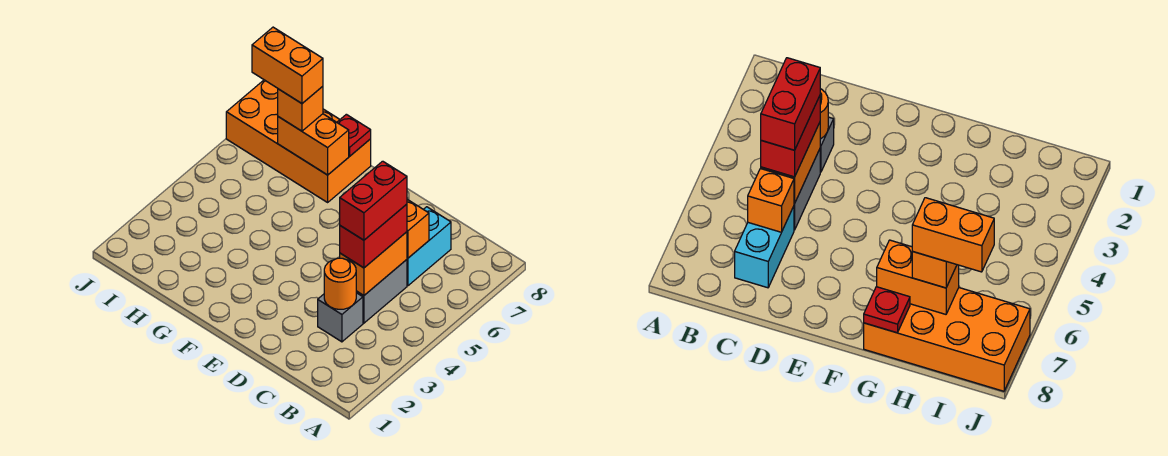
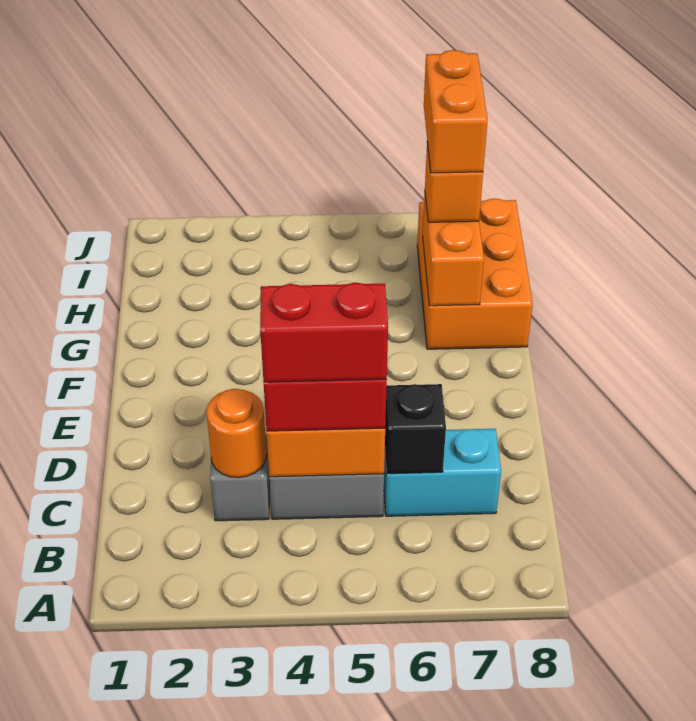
orange brick C6 level 2 -> black brick C6 level 2
orange brick G7:J8 level 1 -> orange brick G7:I8 level 1
red plate G8 level 2 -> none

